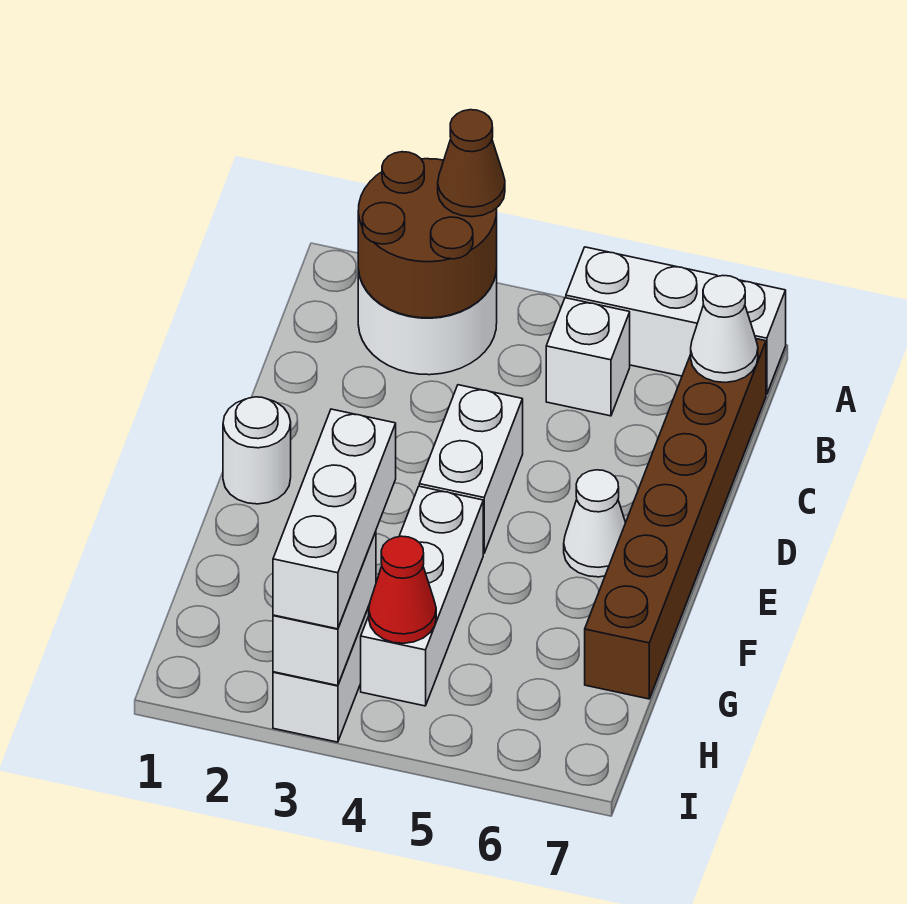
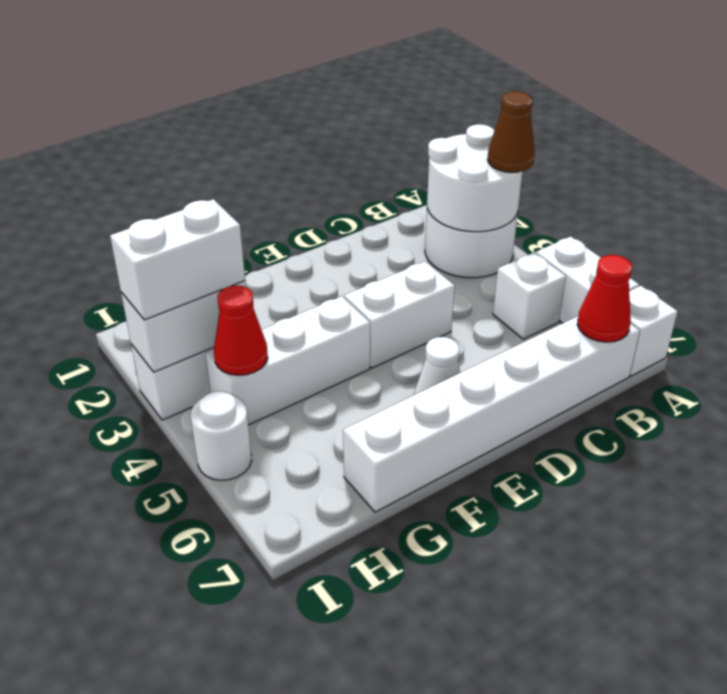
brown round brick A2:B3 level 2 -> white round brick A2:B3 level 2
brown brick B7:G7 level 1 -> white brick B7:G7 level 1
white cone B7 level 2 -> red cone B7 level 2
white round brick E1 level 1 -> white round brick I5 level 1
white brick G3:I3 level 3 -> white brick H3:I3 level 3

